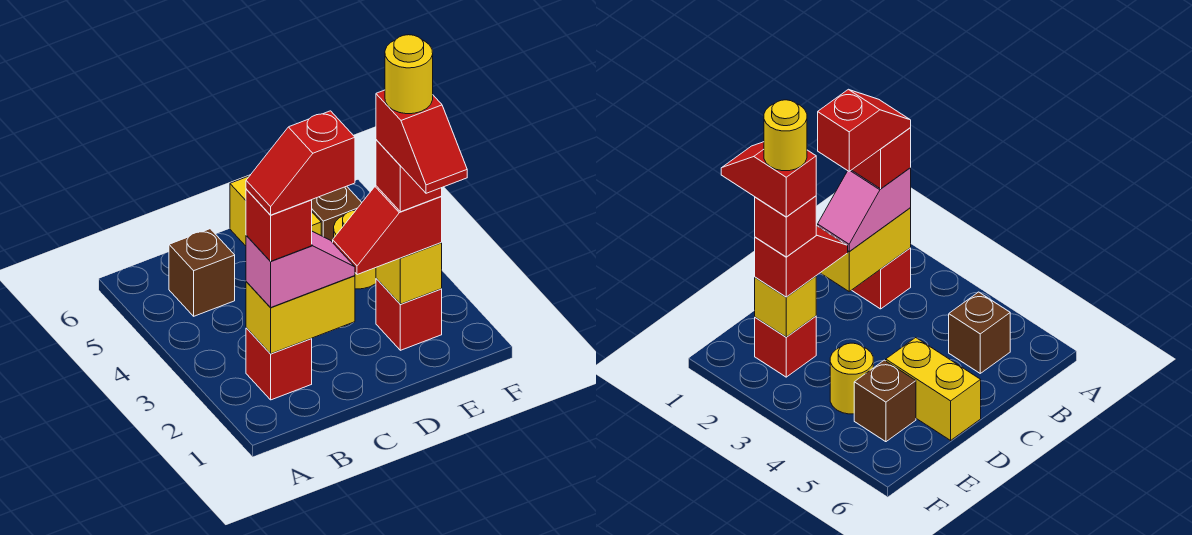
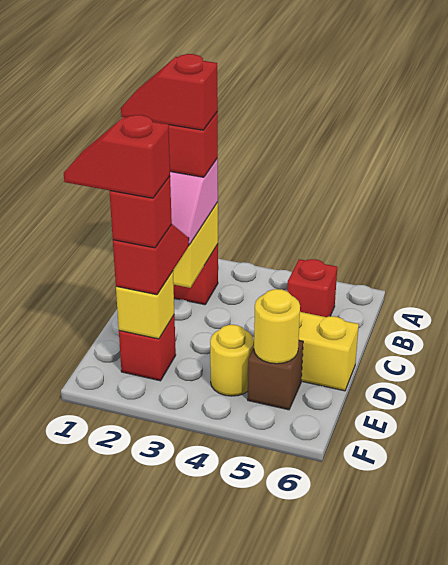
red slope B2:C2 level 5 top C -> red slope B1:B2 level 5 top 2
brown brick B5 level 1 -> red brick B5 level 1
yellow round brick E2 level 6 -> yellow round brick E5 level 2

